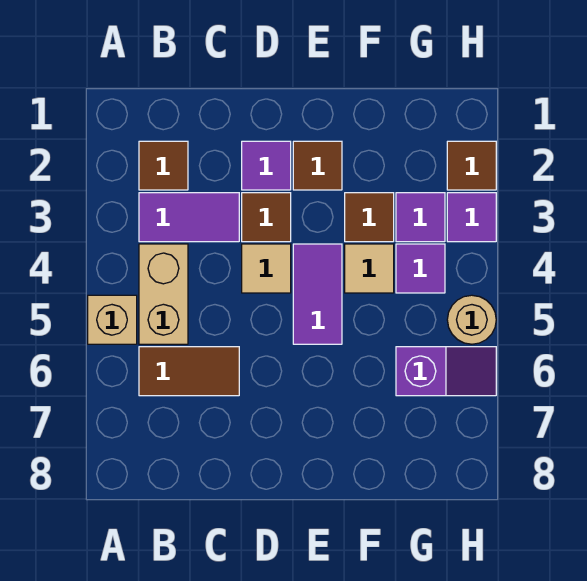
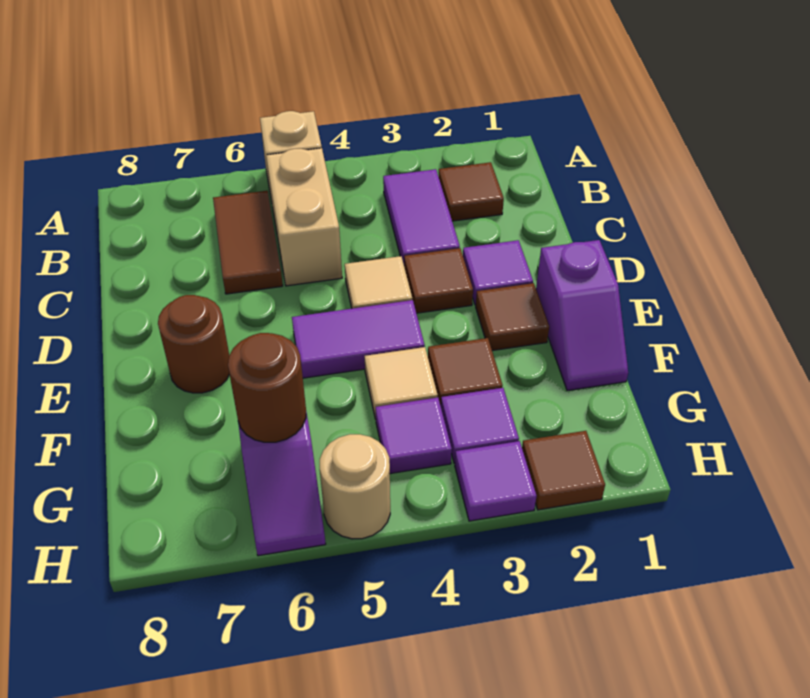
tan brick B4:B5 level 1 -> tan brick B5:C5 level 1
none -> purple slope E1:F1 level 1 top E
none -> brown round brick E7 level 1
none -> brown round brick G6 level 2

